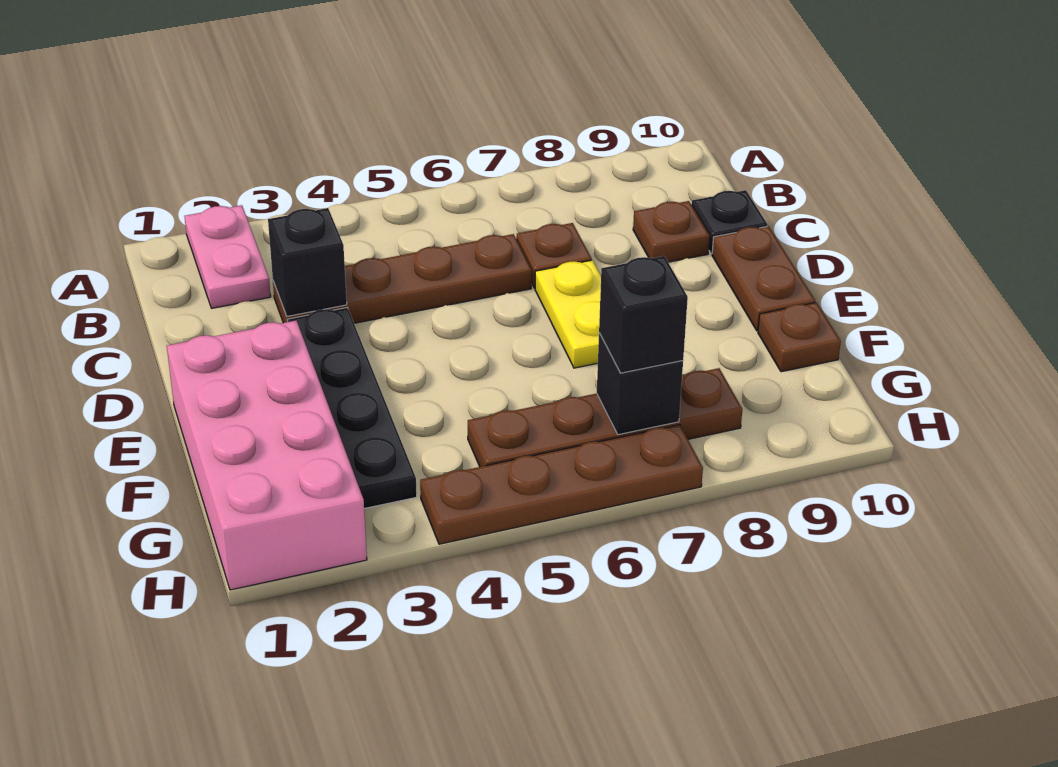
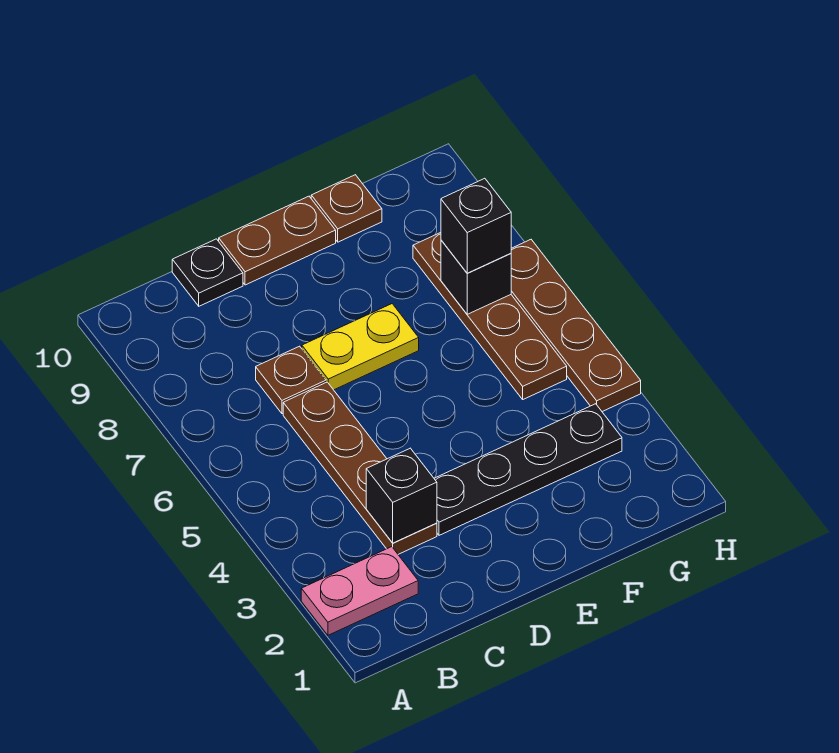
brown plate C9 level 1 -> none
pink brick E1:H2 level 1 -> none

